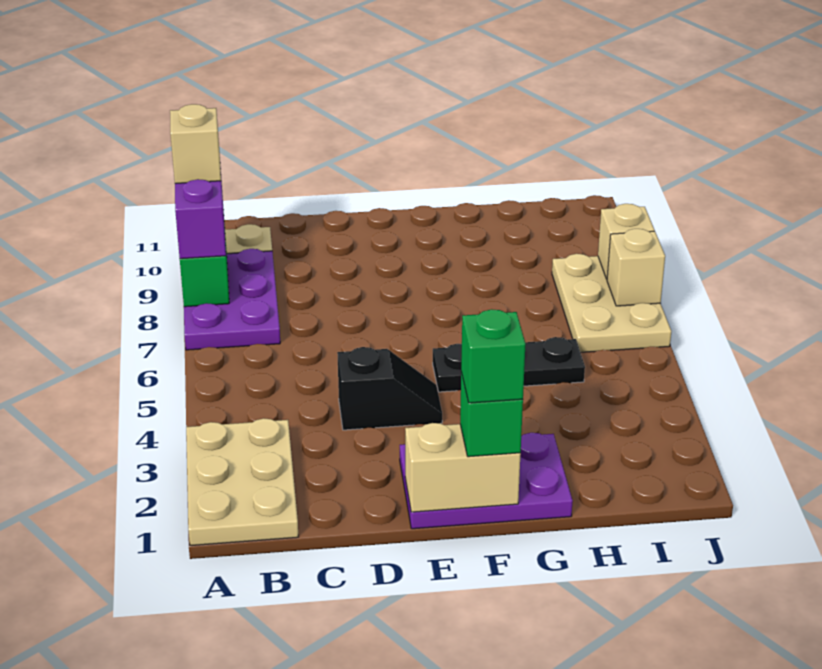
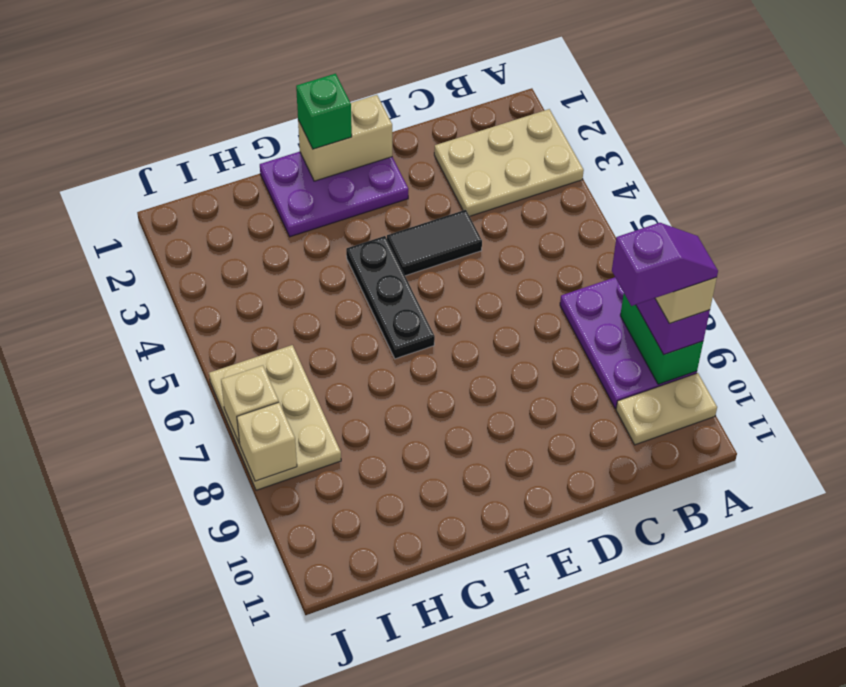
tan plate A1:B3 level 1 -> tan plate A2:C3 level 1
none -> purple slope A9:B9 level 5 top B
black slope D4:E4 level 1 top D -> black tile D4:E4 level 1
green brick F1 level 4 -> none
black plate F5:H5 level 1 -> black plate F4:F6 level 1

